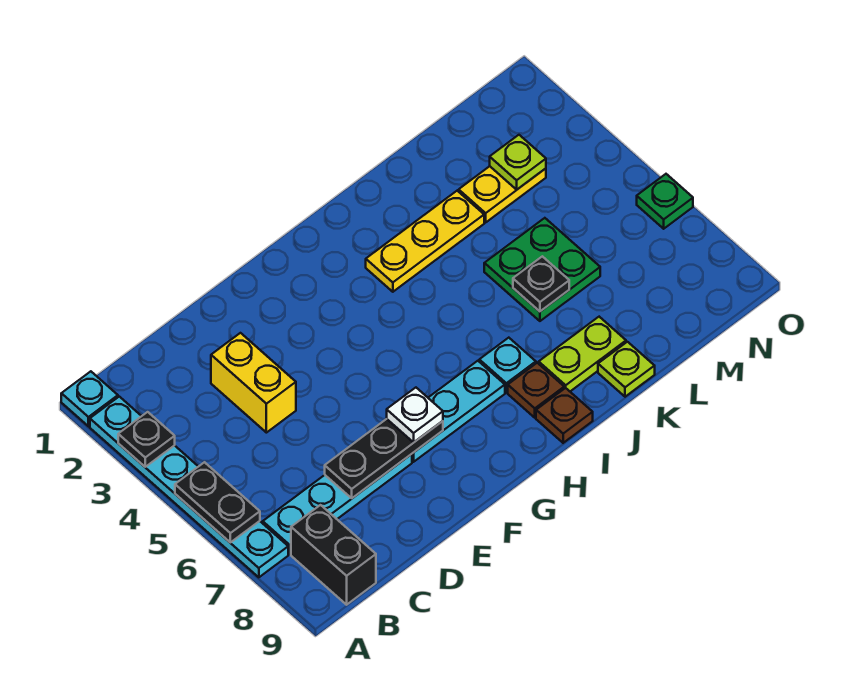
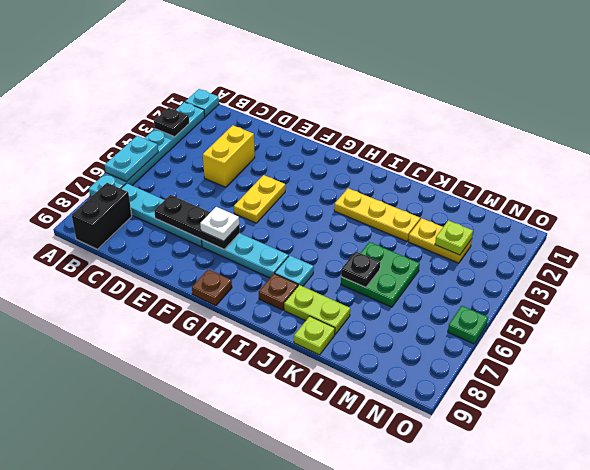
black plate A5:A6 level 2 -> cyan plate A5:A6 level 2
none -> yellow plate F4:F5 level 1
brown plate I9 level 1 -> brown plate G9 level 1

